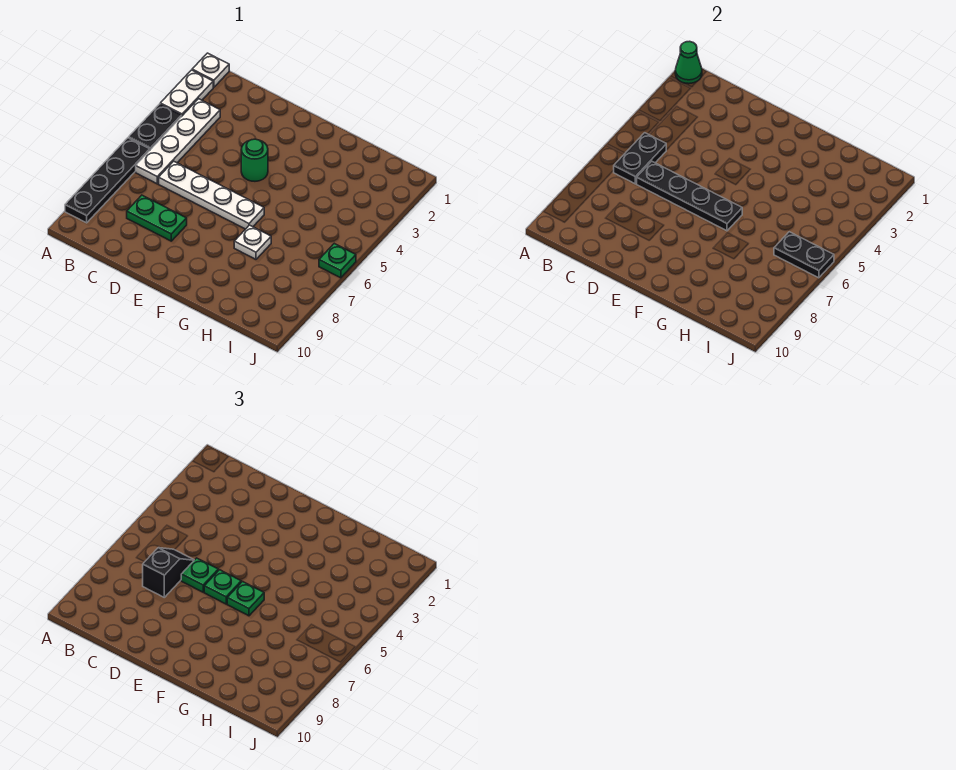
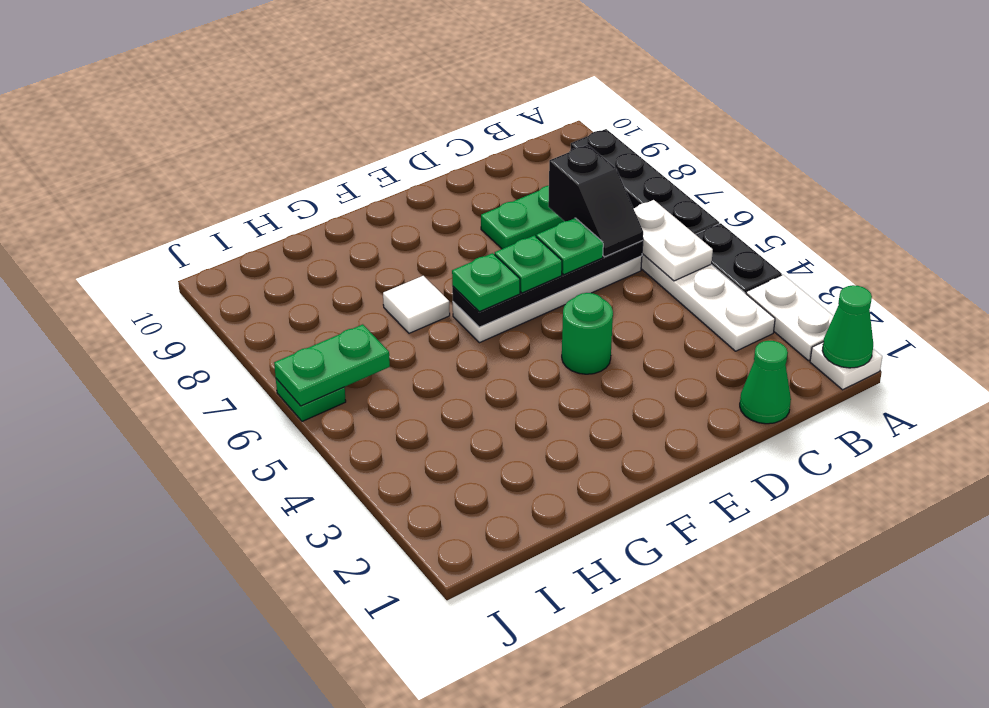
black plate B5:B6 level 2 -> white plate B5:B6 level 2
none -> green cone C1 level 1
white plate G7 level 1 -> white tile G7 level 1
black plate I6:J6 level 2 -> green plate I6:J6 level 2

